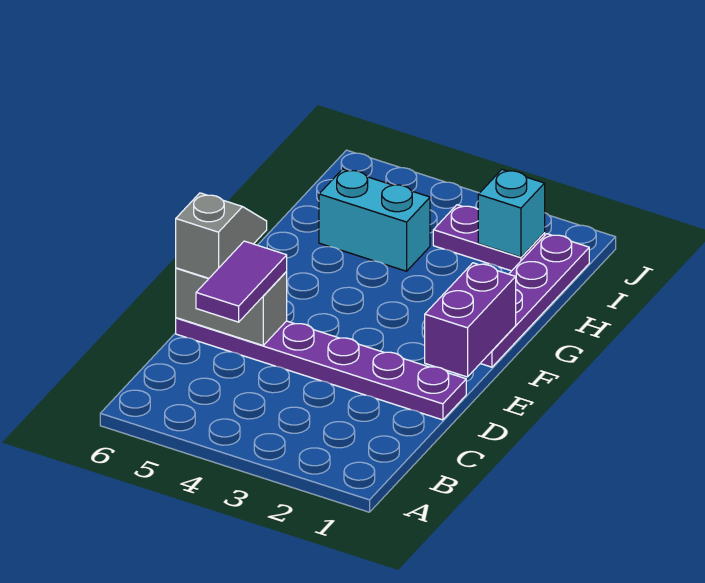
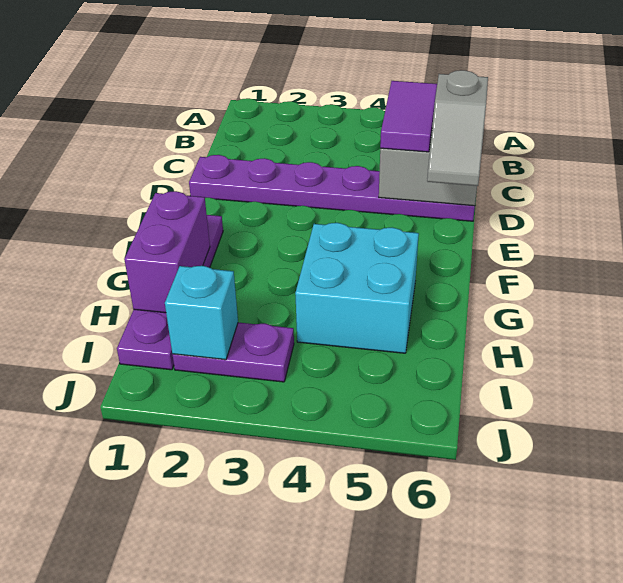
purple brick E1:F1 level 2 -> purple brick G1:H1 level 2
cyan brick H4:H5 level 1 -> cyan brick G4:H5 level 1

